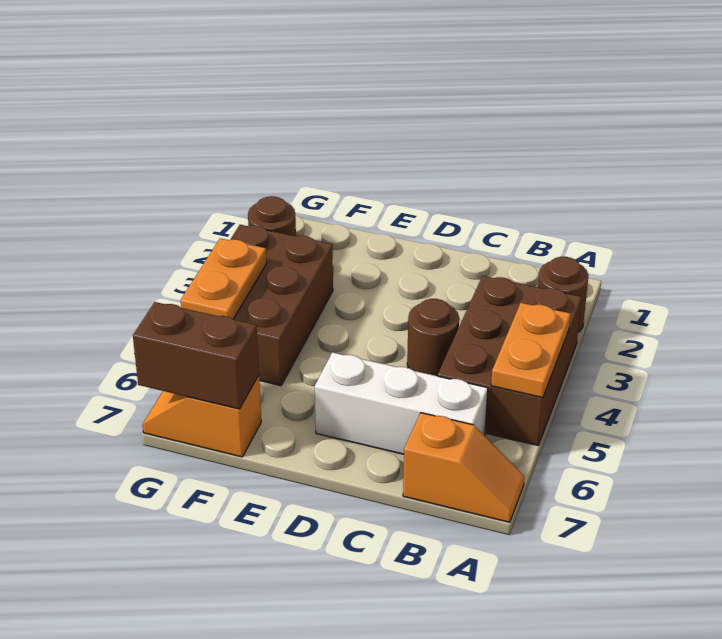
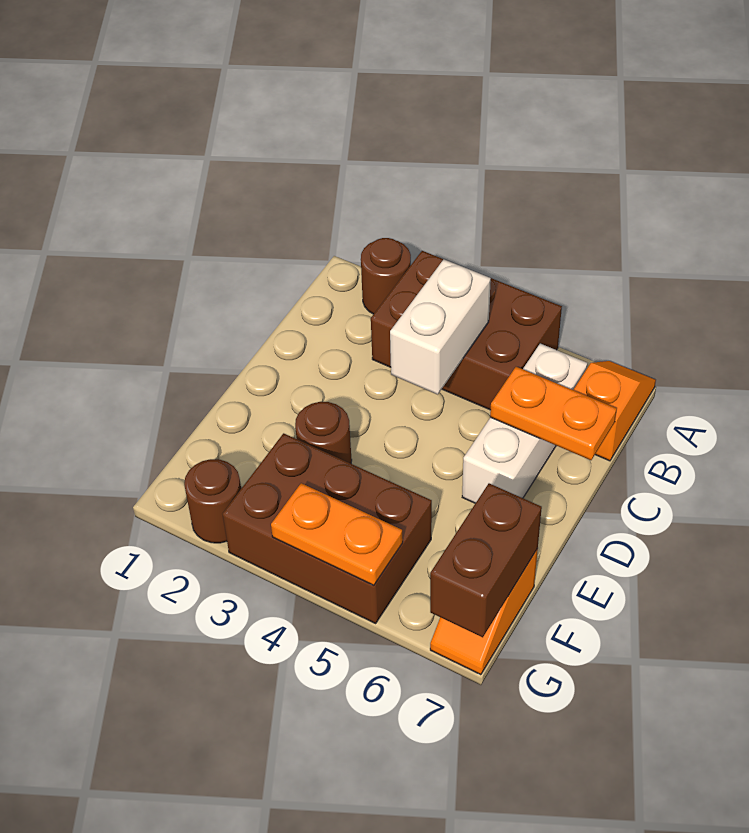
orange plate A4:A5 level 2 -> orange plate C6:C7 level 2
none -> white brick B4:C4 level 2
brown round brick C4 level 1 -> brown round brick E3 level 1

